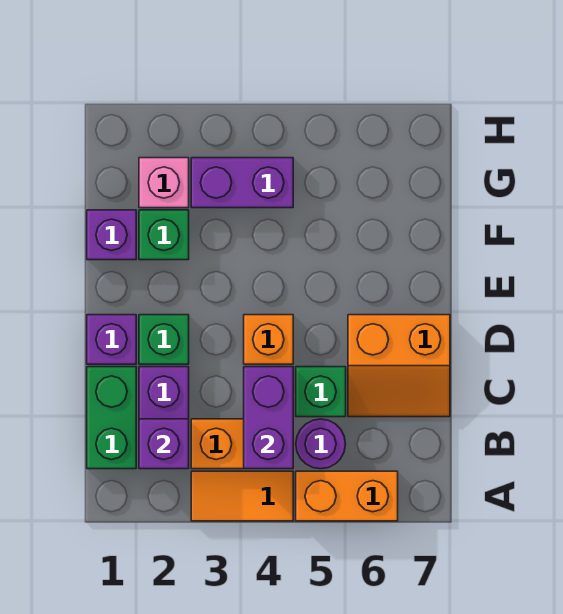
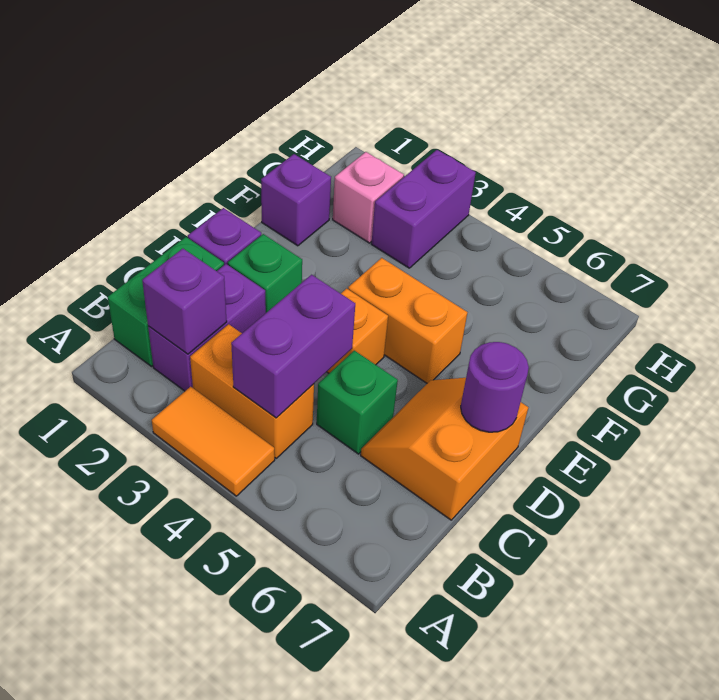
orange brick A5:A6 level 1 -> orange brick E4:E5 level 1
purple round brick B5 level 1 -> purple round brick D7 level 2
orange slope C6:D7 level 1 top D -> orange slope C6:D7 level 1 top 7
green brick F2 level 1 -> none
purple brick G3:G4 level 1 -> purple brick G3:H3 level 1

